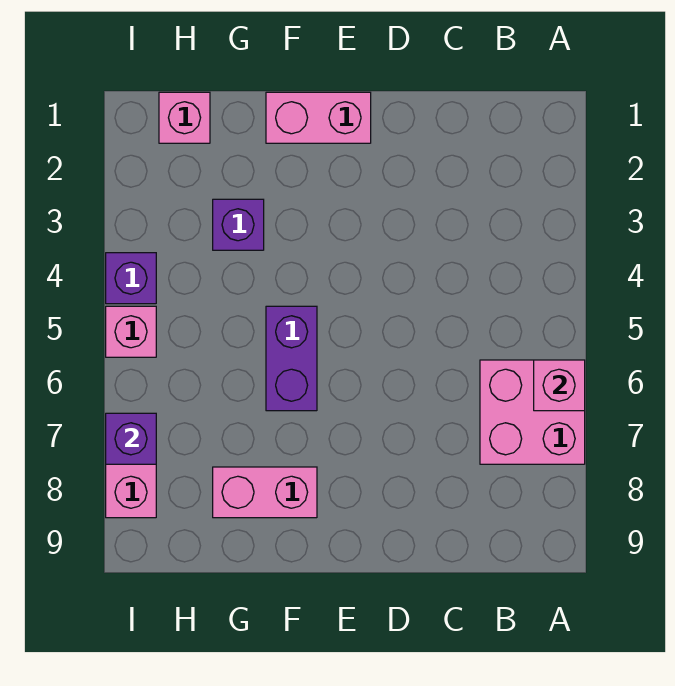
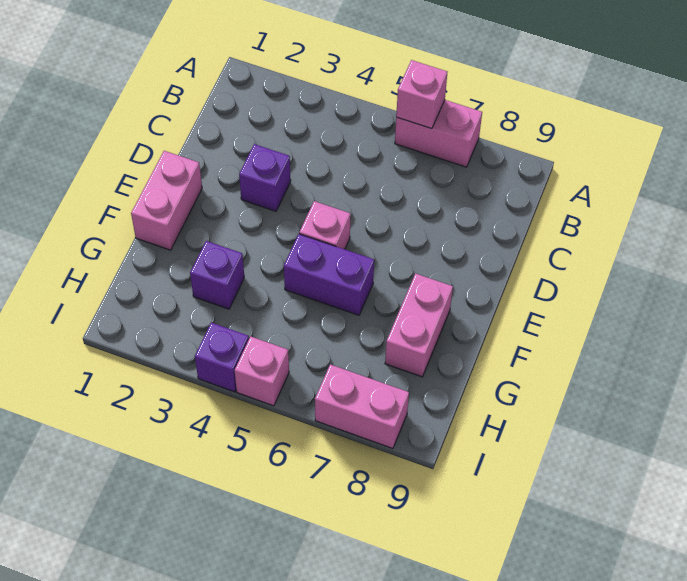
pink brick A6:B7 level 1 -> pink brick A6:A7 level 1
pink brick H1 level 1 -> pink brick E5 level 1
purple brick I7 level 2 -> purple brick D3 level 1

